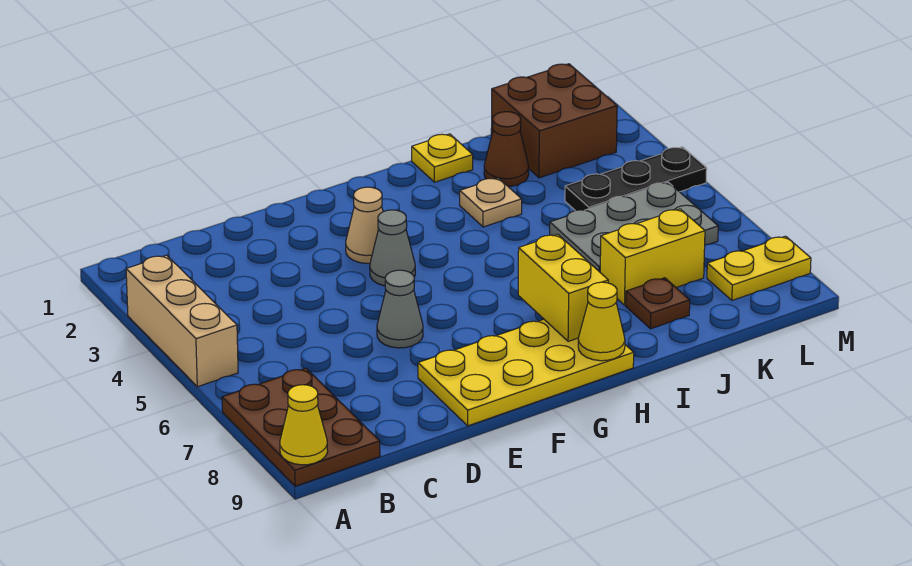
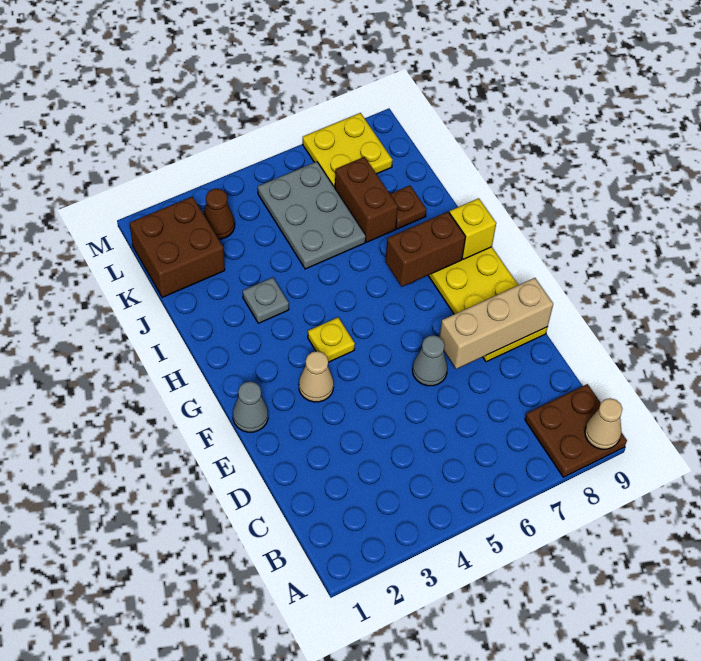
tan brick A3:A5 level 1 -> tan brick E7:E9 level 2
brown plate A7:B9 level 1 -> brown plate A8:B9 level 1
yellow cone A9 level 2 -> tan cone A9 level 2
grey cone F4 level 1 -> grey cone F1 level 1
yellow brick H7:H8 level 2 -> brown brick H7:H8 level 2
yellow cone H9 level 2 -> yellow brick H9 level 2
yellow plate I1 level 1 -> yellow plate G4 level 1
tan plate I3 level 1 -> grey plate I3 level 1
brown cone J2 level 1 -> brown cone L3 level 1
yellow brick J7:K7 level 1 -> brown brick J7:K7 level 1
black plate K4:M4 level 1 -> none
yellow plate L8:M8 level 1 -> yellow plate L7:M8 level 1

